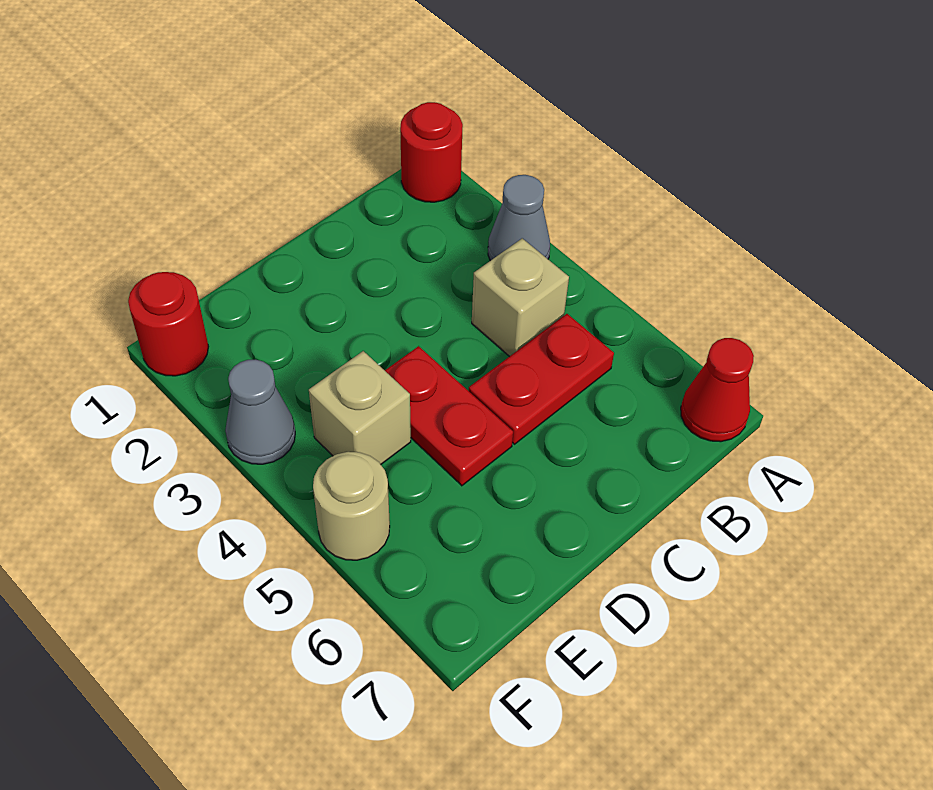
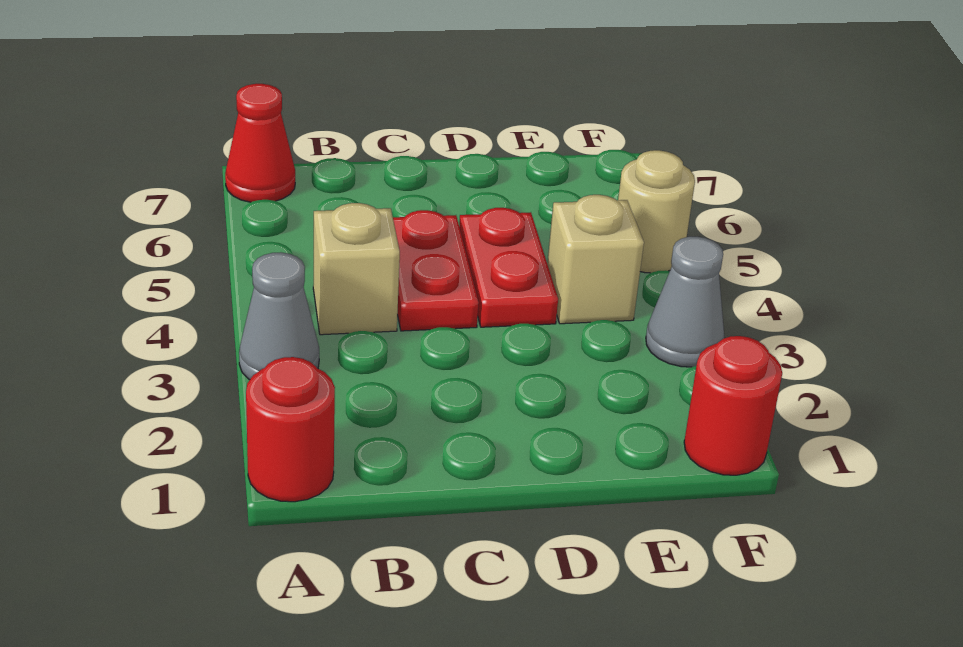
red plate B5:C5 level 1 -> red plate C4:C5 level 1

